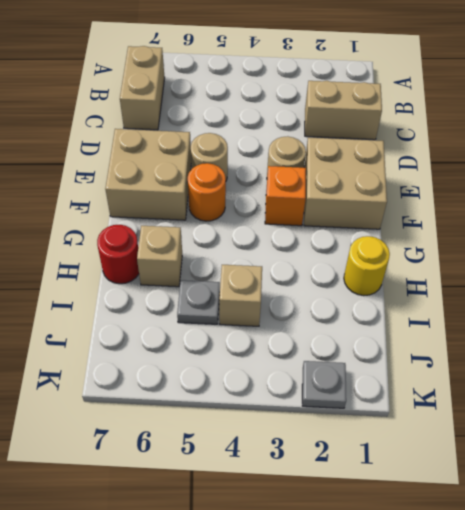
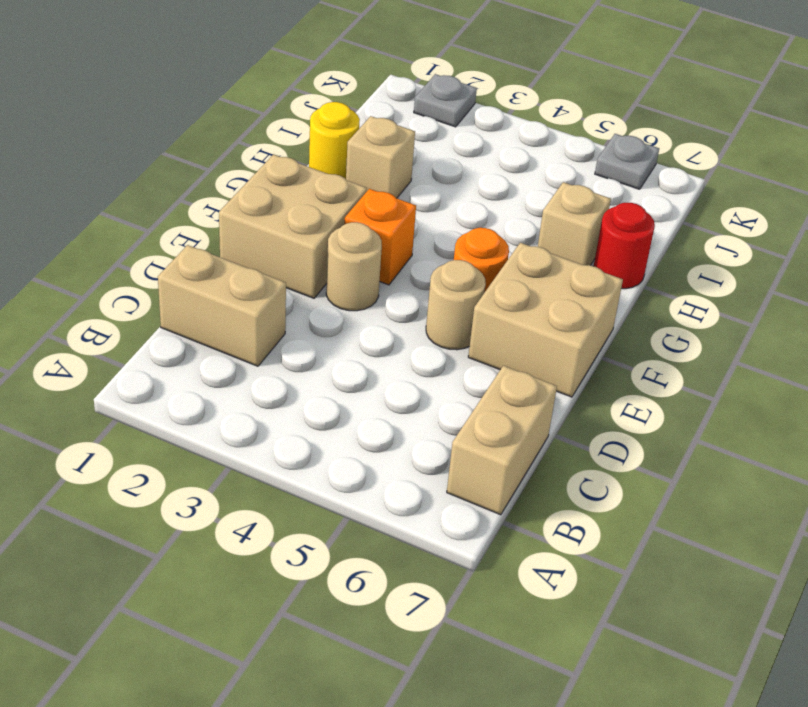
tan brick I4 level 1 -> tan brick H2 level 1
grey plate I5 level 1 -> grey plate K6 level 1

